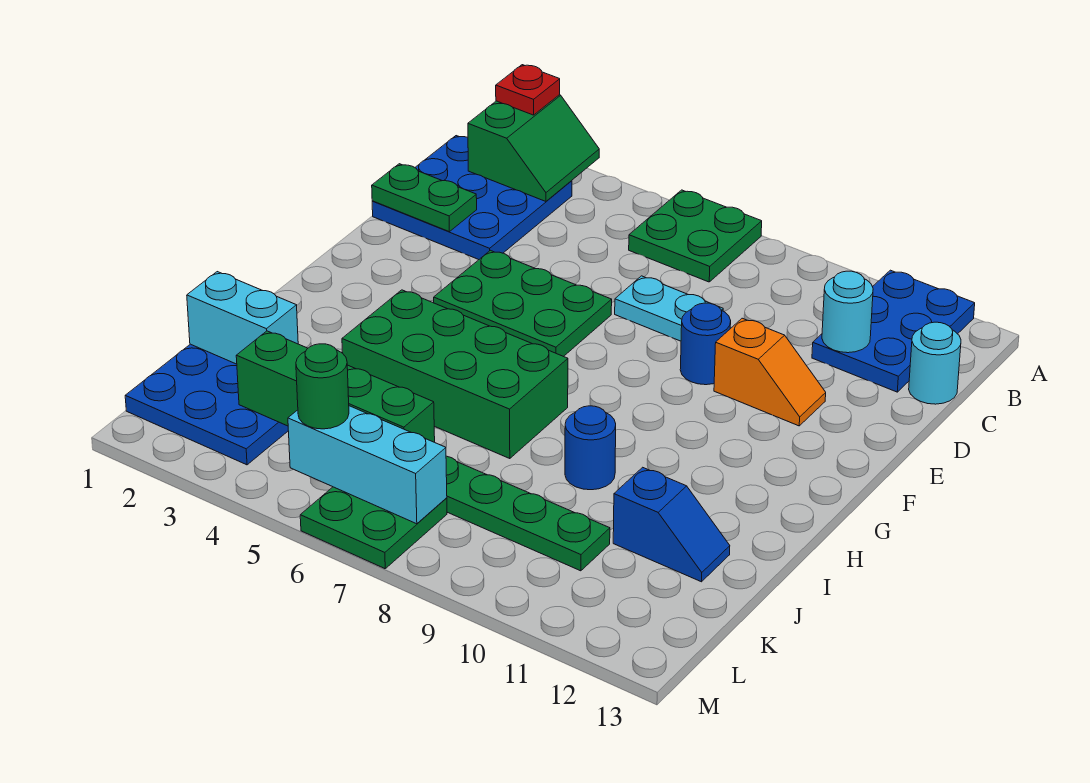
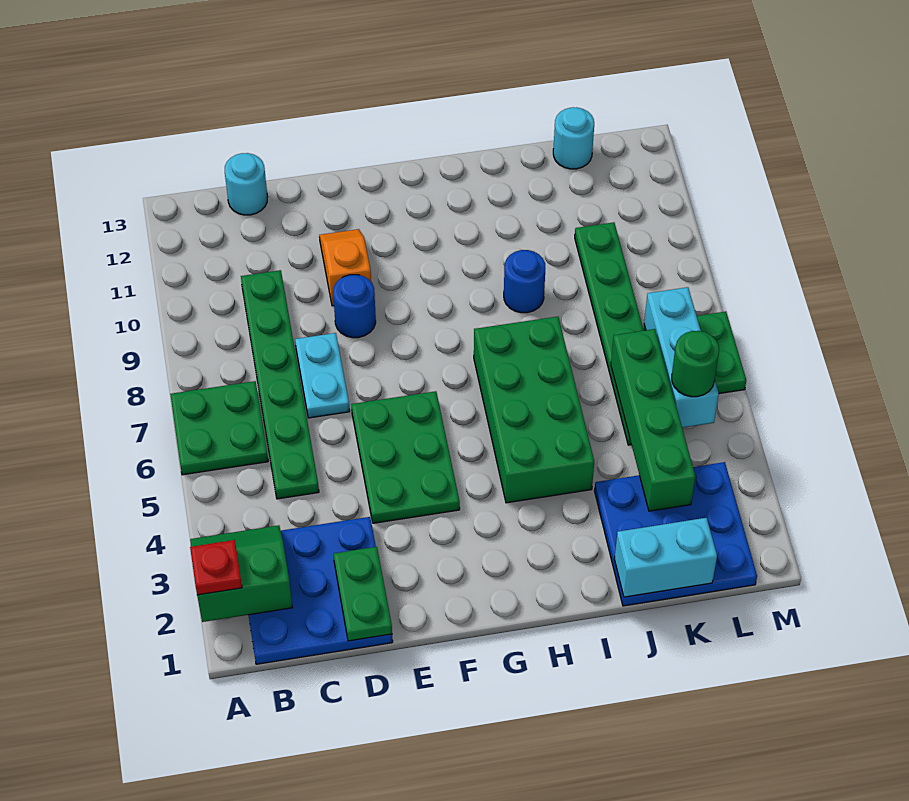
blue plate A11:C12 level 1 -> none
none -> green plate C5:C10 level 1
cyan round brick C11 level 2 -> cyan round brick K13 level 1
cyan brick J1:J2 level 2 -> cyan brick J1:K1 level 2
blue slope J11:J12 level 1 top 11 -> none

